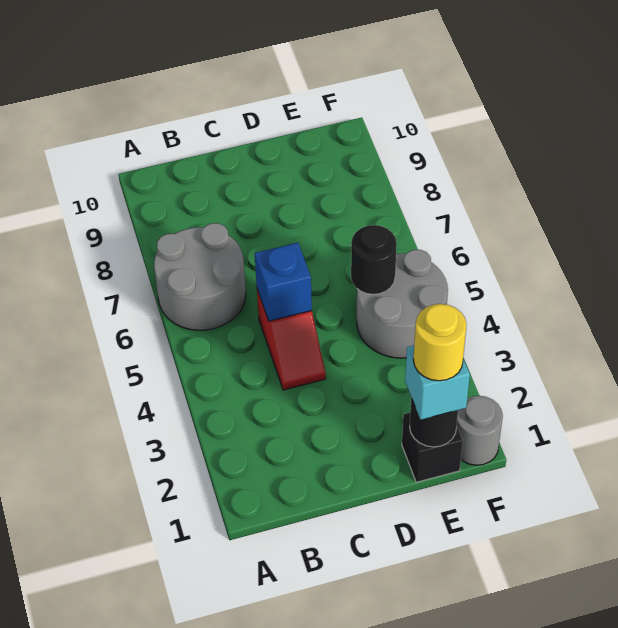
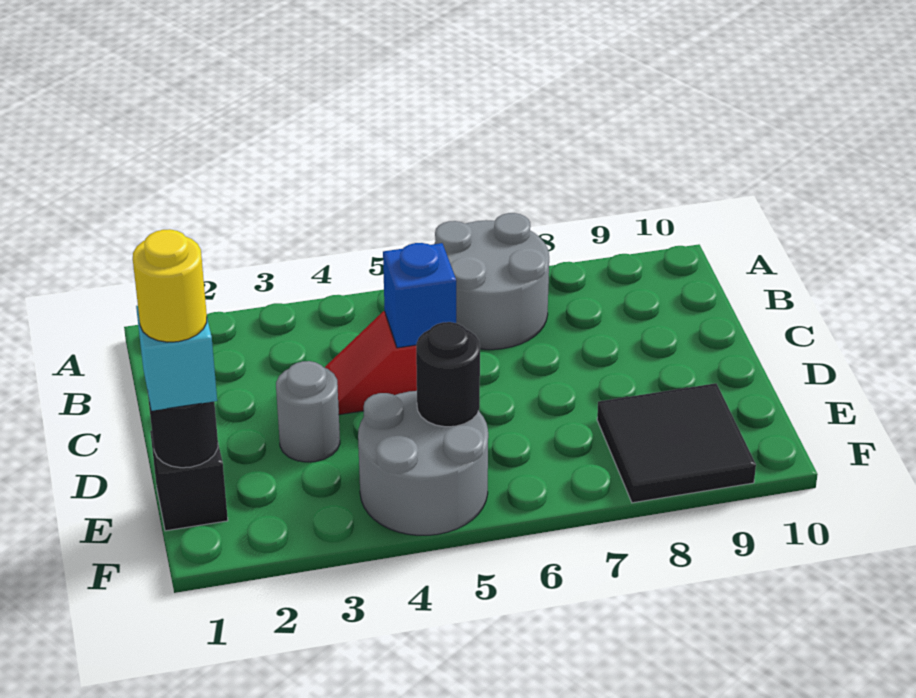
none -> black tile E8:F9 level 1
grey round brick F1 level 1 -> grey round brick D3 level 1

